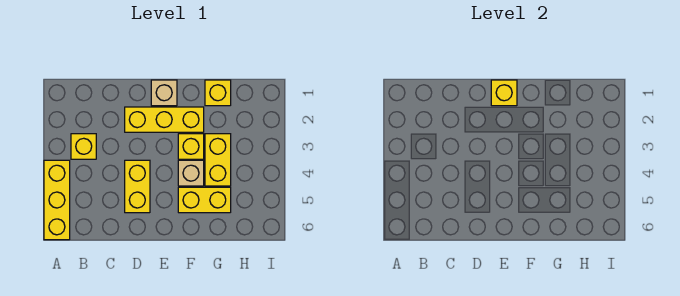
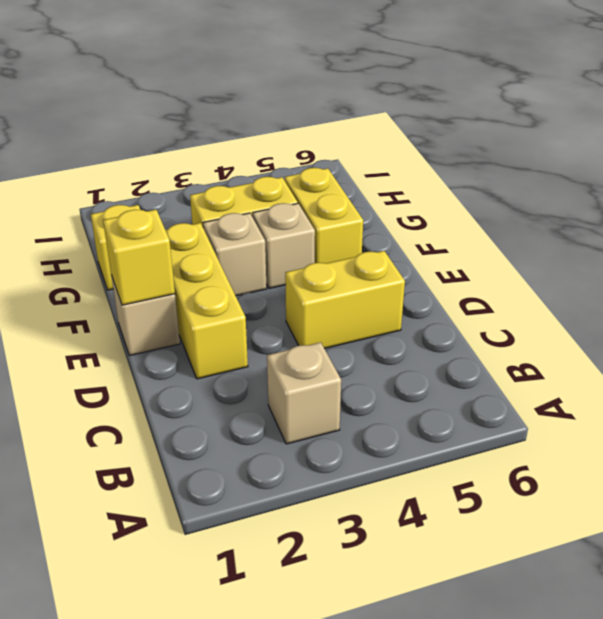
yellow brick A4:A6 level 1 -> none
yellow brick B3 level 1 -> tan brick B3 level 1
yellow brick F3 level 1 -> tan brick F3 level 1

